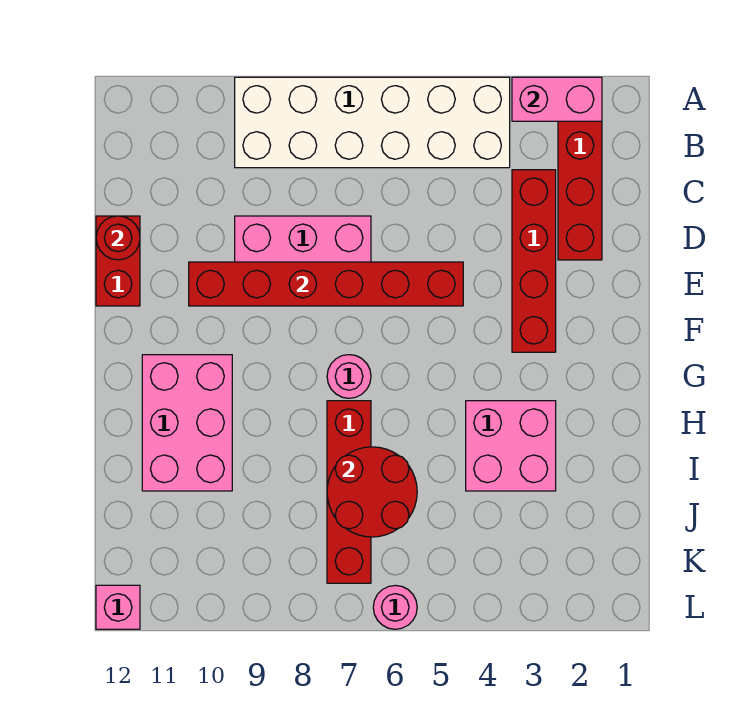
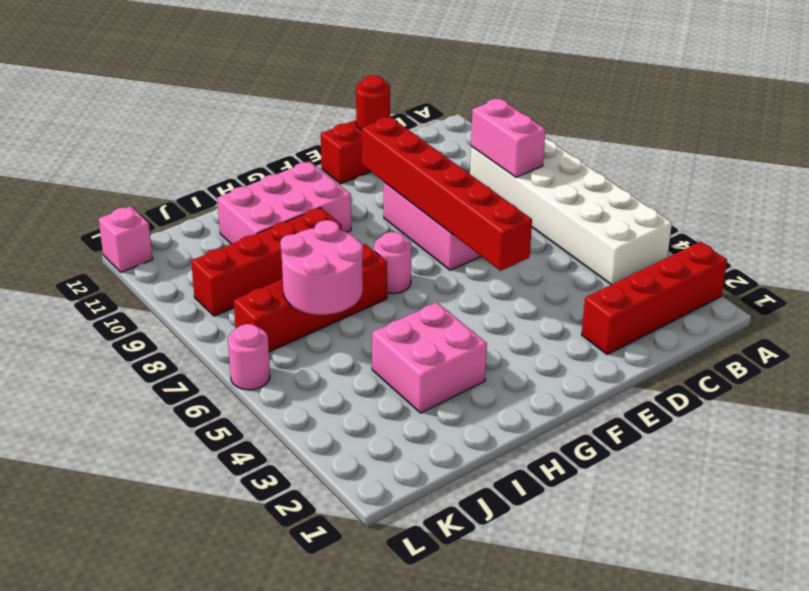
pink brick A2:A3 level 2 -> pink brick B8:B9 level 2
red brick C3:F3 level 1 -> red brick H9:K9 level 1
red round brick I6:J7 level 2 -> pink round brick I6:J7 level 2

